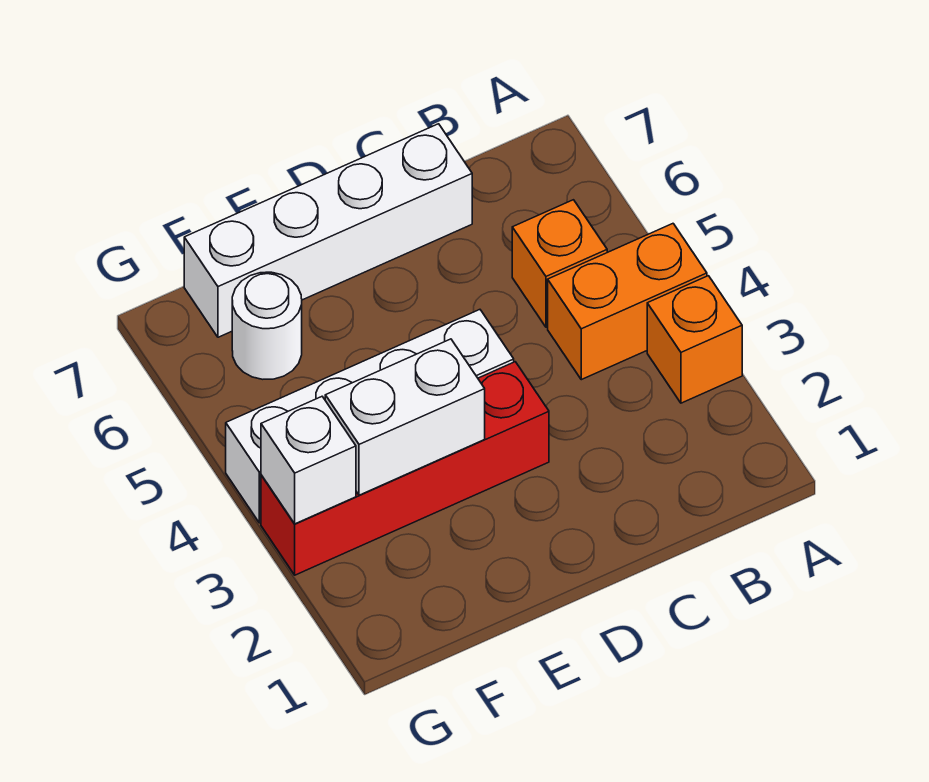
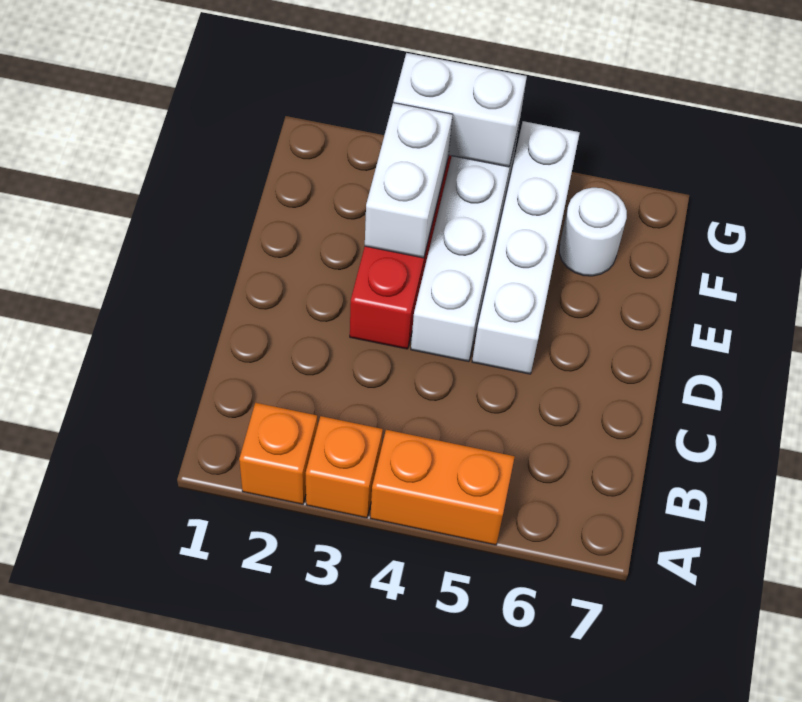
orange brick A4:B4 level 1 -> orange brick A4:A5 level 1
orange brick B5 level 1 -> orange brick A2 level 1
white brick C7:F7 level 1 -> white brick D5:G5 level 1
white brick G3 level 2 -> white brick G3:G4 level 2

